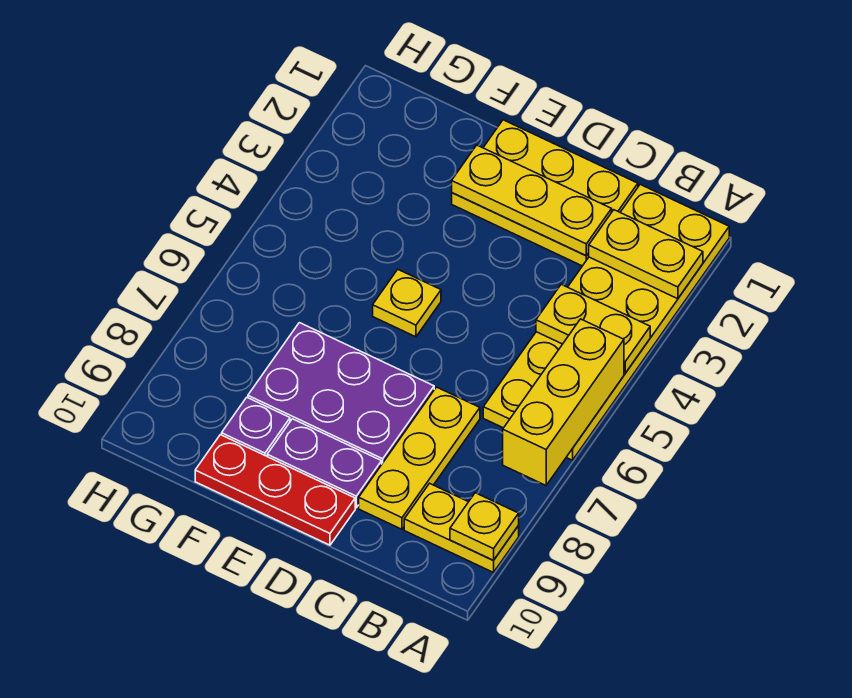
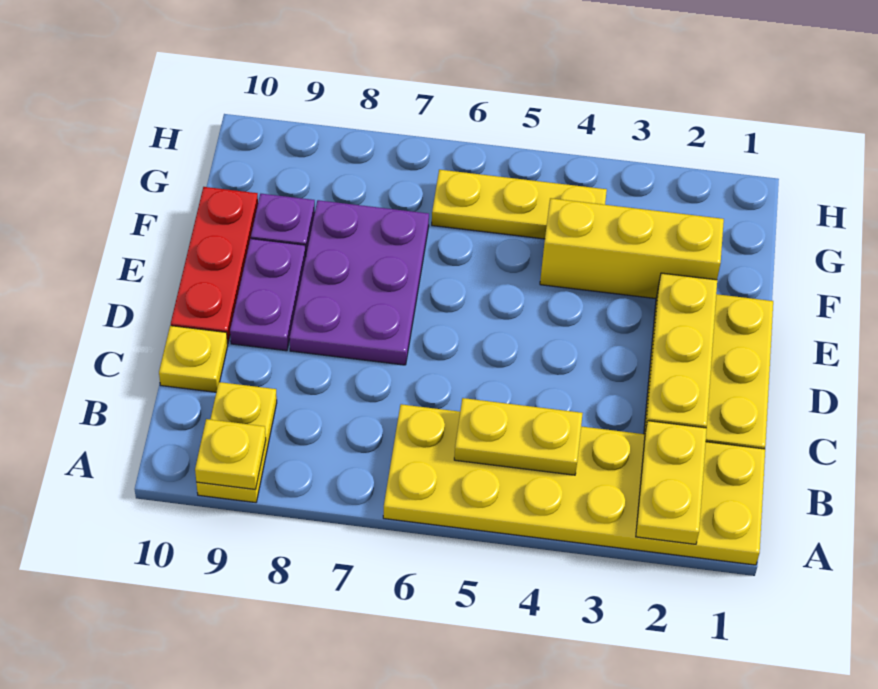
yellow plate A4:B4 level 2 -> yellow plate B4:B5 level 2
yellow brick A5:A7 level 2 -> yellow brick F2:F4 level 1
yellow plate C7:C9 level 1 -> yellow plate G4:G6 level 1
yellow plate E5 level 1 -> yellow plate C10 level 1

